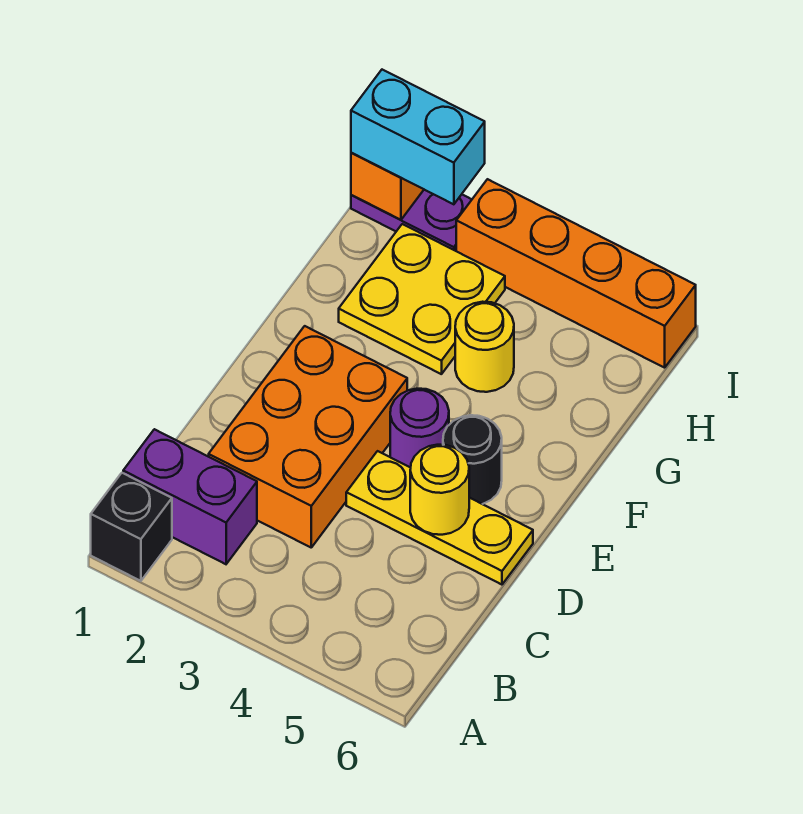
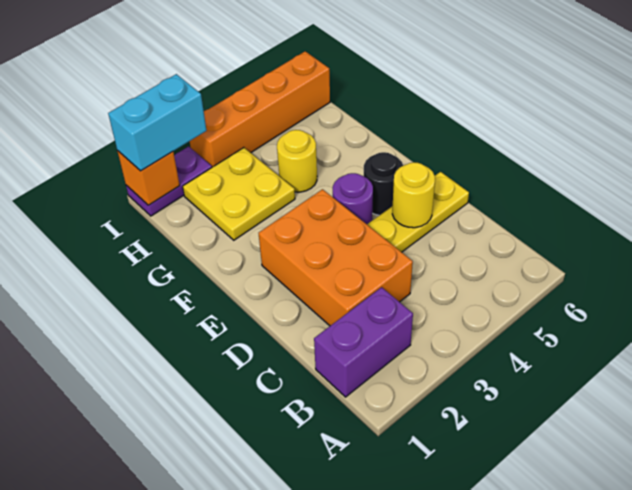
black brick A1 level 1 -> none

